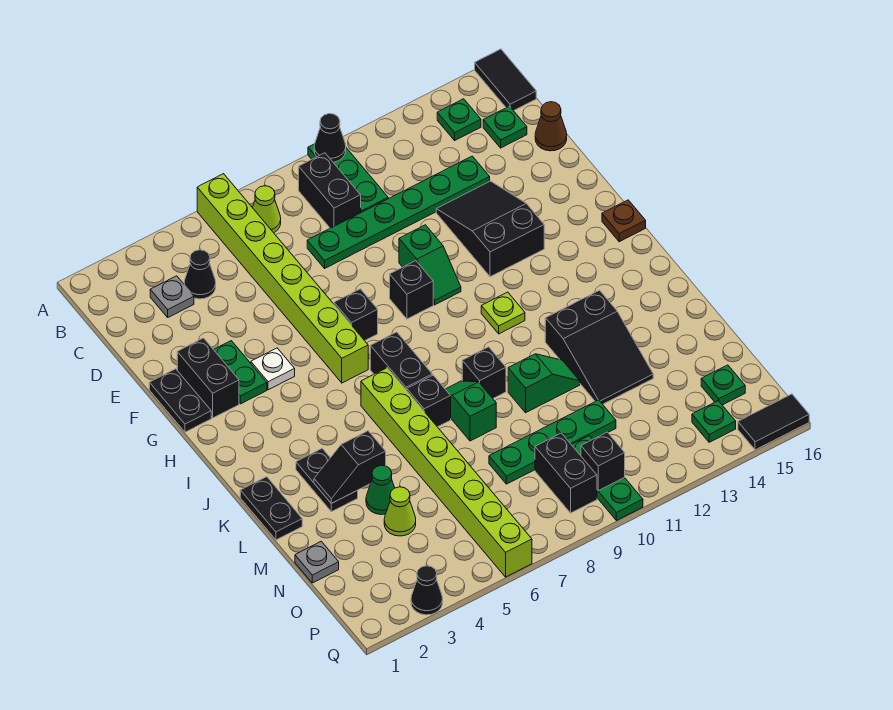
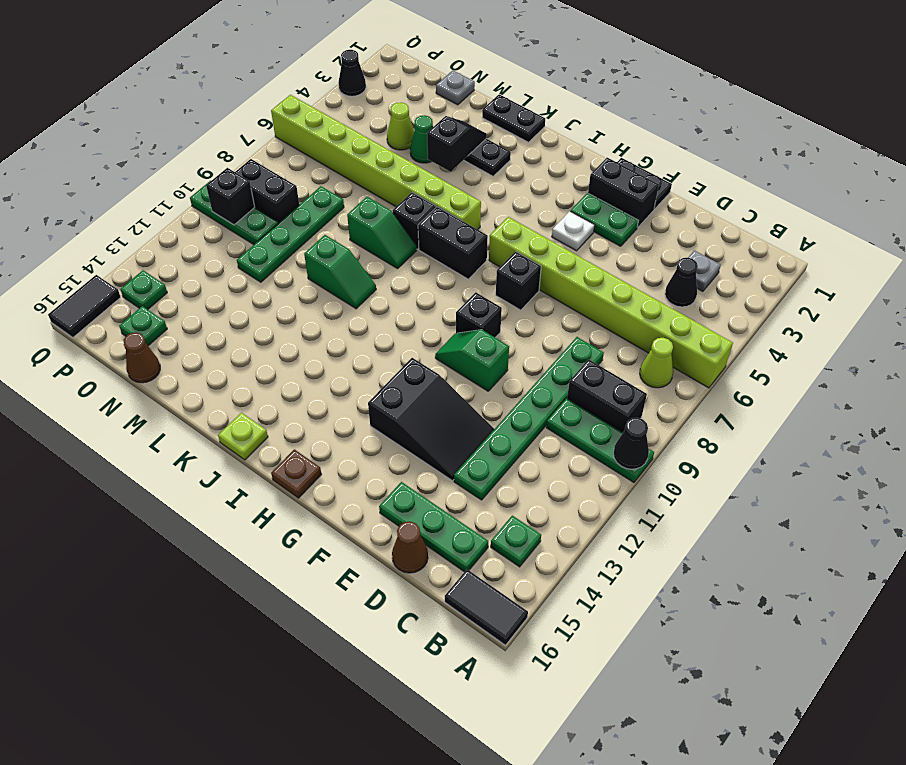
green plate C15 level 1 -> green plate C15:E15 level 1
lime plate I11 level 1 -> lime plate J16 level 1
black brick K9 level 1 -> none
black slope K12:M13 level 1 top K -> none
green slope L10:L11 level 1 top 10 -> green slope K10:L10 level 1 top L
none -> brown cone N16 level 1

